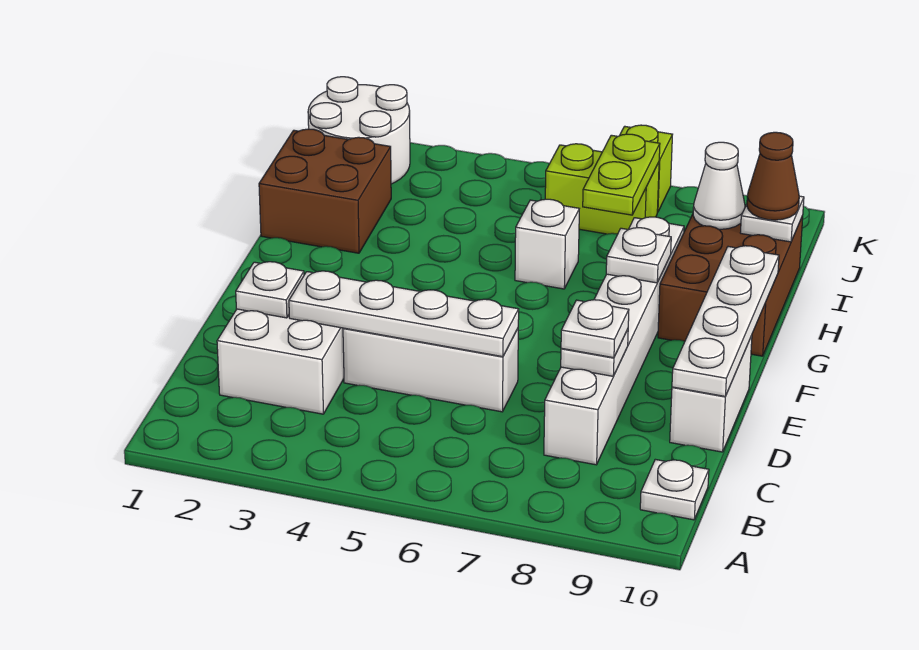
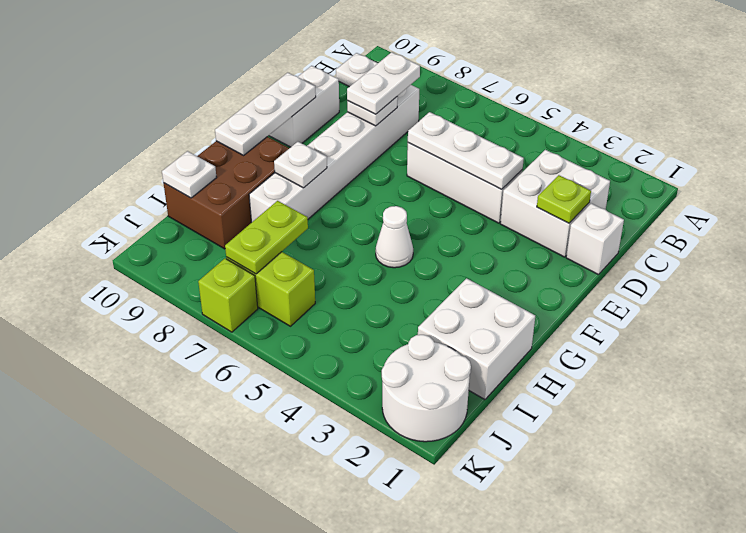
white plate D2 level 2 -> lime plate D2 level 2
white plate D3:D6 level 2 -> white plate D4:D6 level 2
white plate D8 level 3 -> white plate C8:D8 level 3
white plate D10:G10 level 2 -> white plate E10:G10 level 2
brown brick H1:I2 level 1 -> white brick H1:I2 level 1
white brick H6 level 1 -> white brick D1 level 1
white cone I9 level 2 -> white cone G5 level 1
brown cone I10 level 3 -> none

